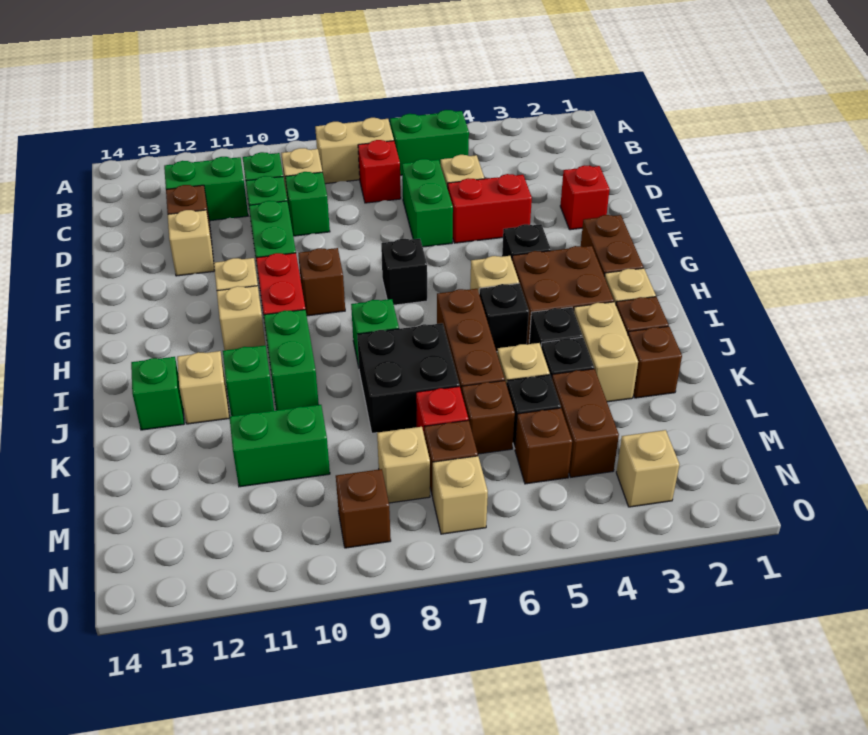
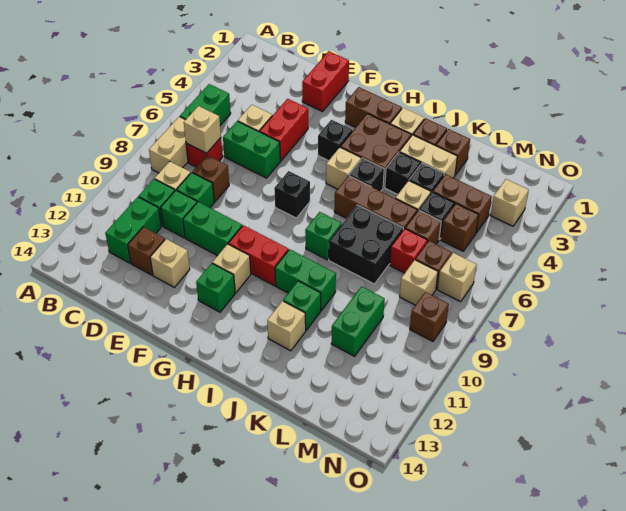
red brick E2 level 1 -> red brick E1:E2 level 1
brown brick G9 level 1 -> brown brick D8 level 1
tan brick H11 level 1 -> tan brick C7 level 2
green brick J13 level 1 -> green brick G12 level 1

